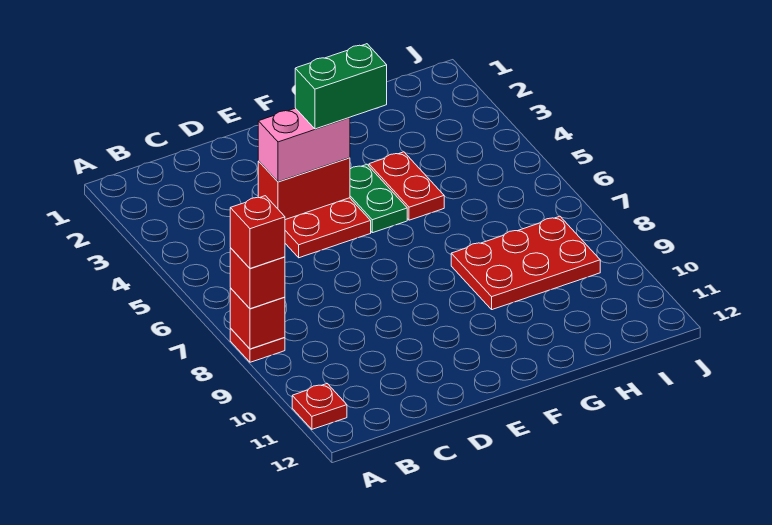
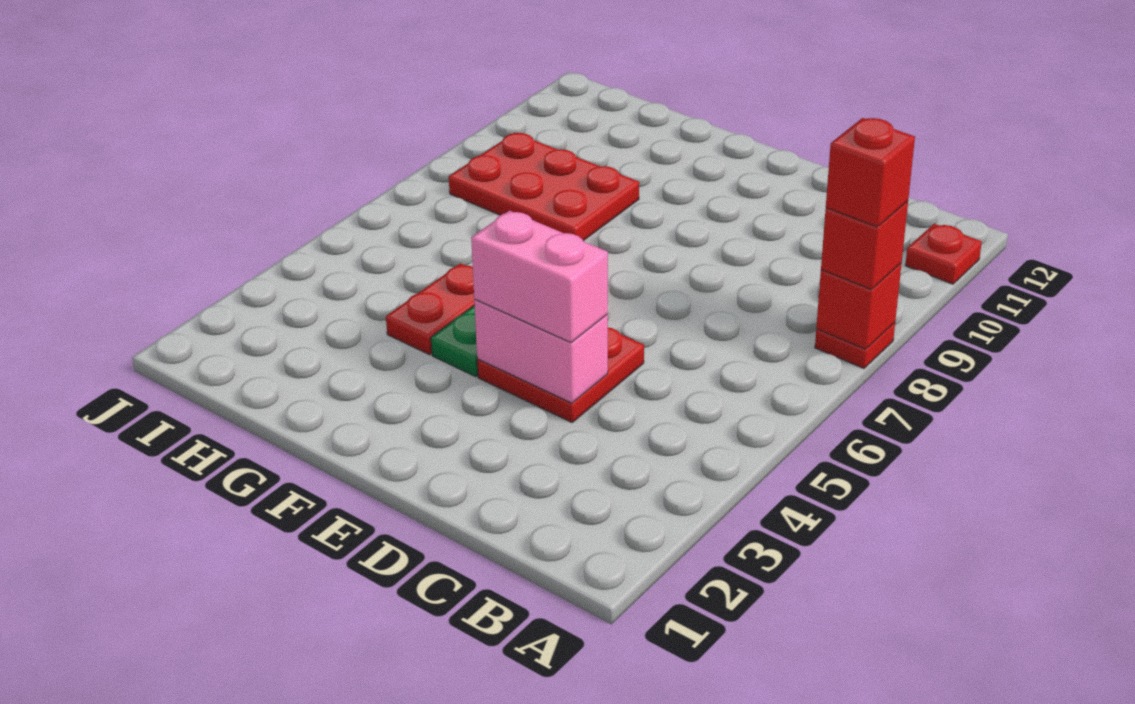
red brick D4:E4 level 2 -> pink brick D4:E4 level 2
green brick E4:F4 level 4 -> none

